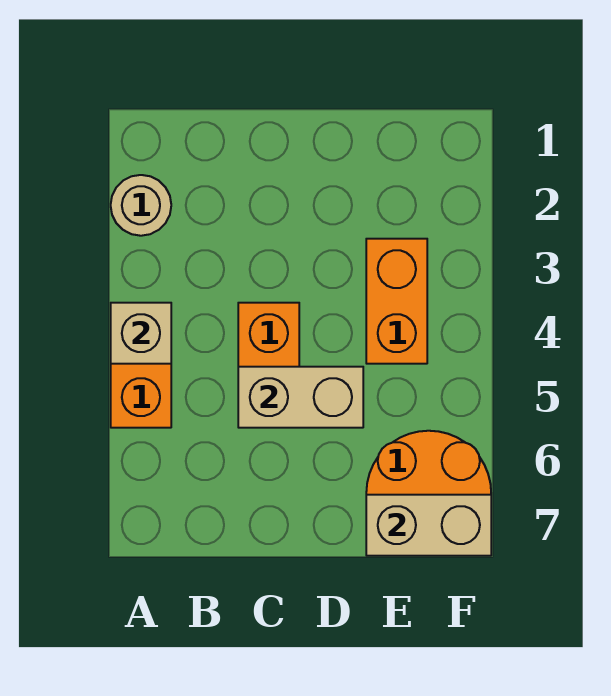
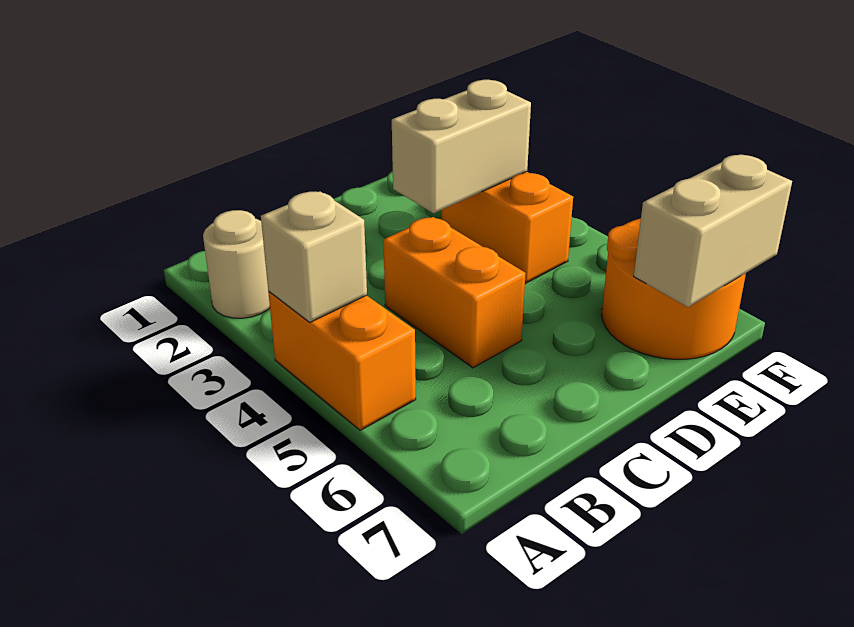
tan brick C5:D5 level 2 -> tan brick D3:E3 level 2

